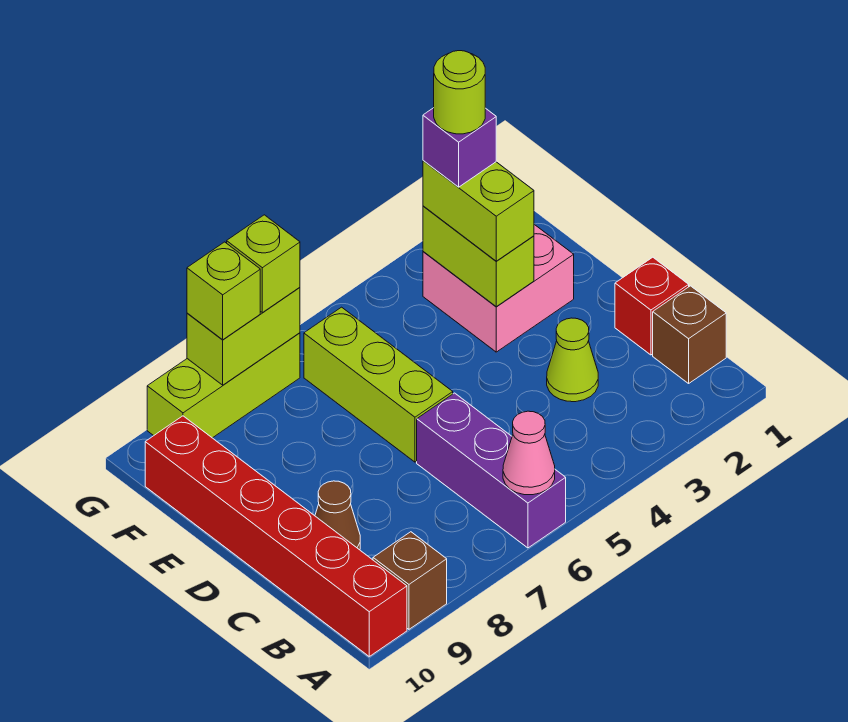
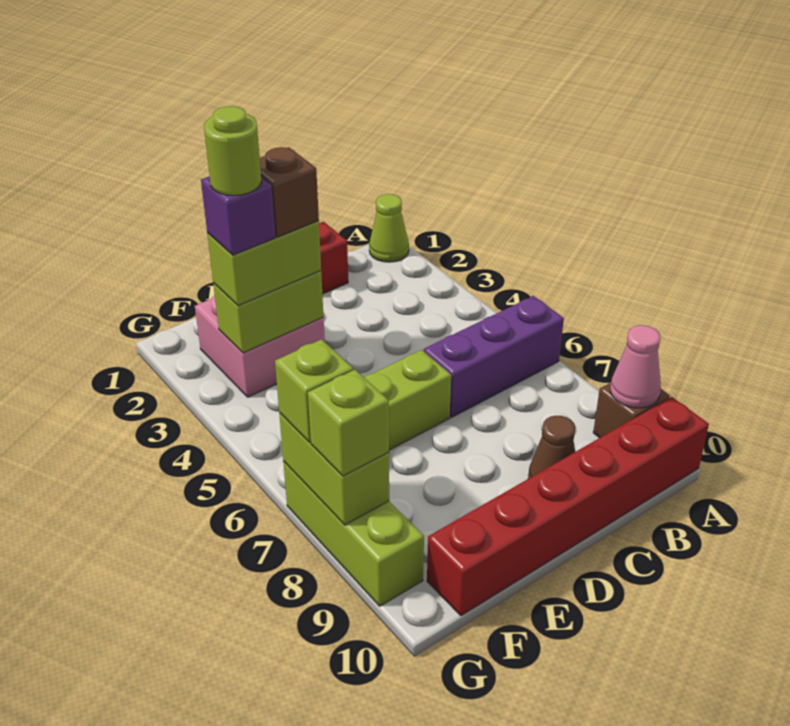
pink cone A6 level 2 -> pink cone A9 level 2
brown brick B1 level 1 -> brown brick E3 level 4
lime cone C3 level 1 -> lime cone A1 level 1

